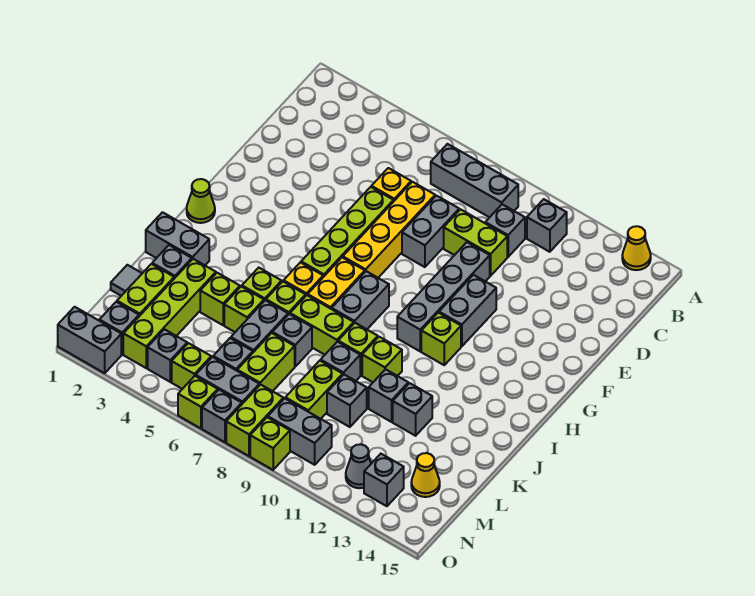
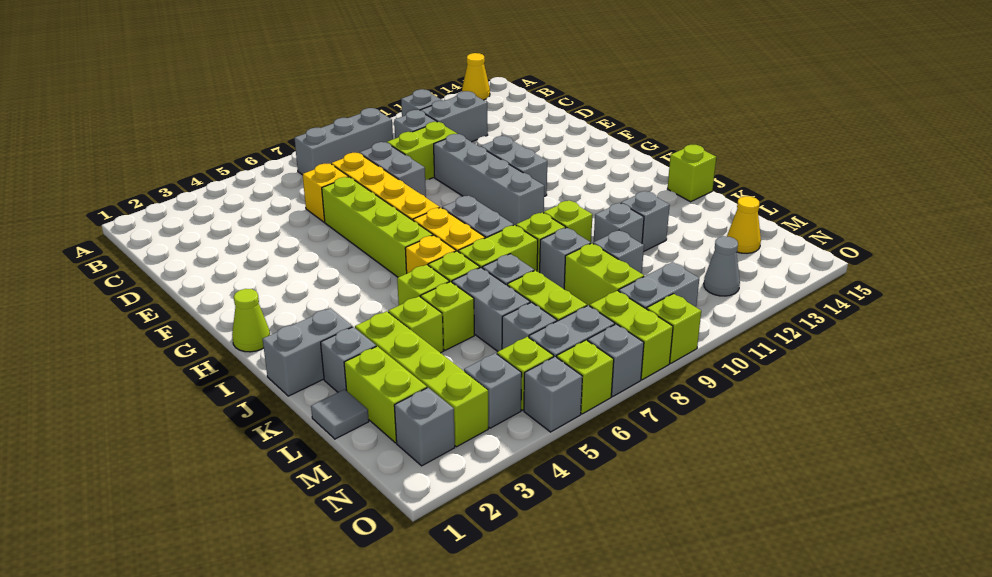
lime brick H11 level 1 -> lime brick J15 level 1
grey brick N13 level 1 -> grey brick O5 level 1
grey brick O1:O2 level 1 -> grey brick C11:C12 level 1

